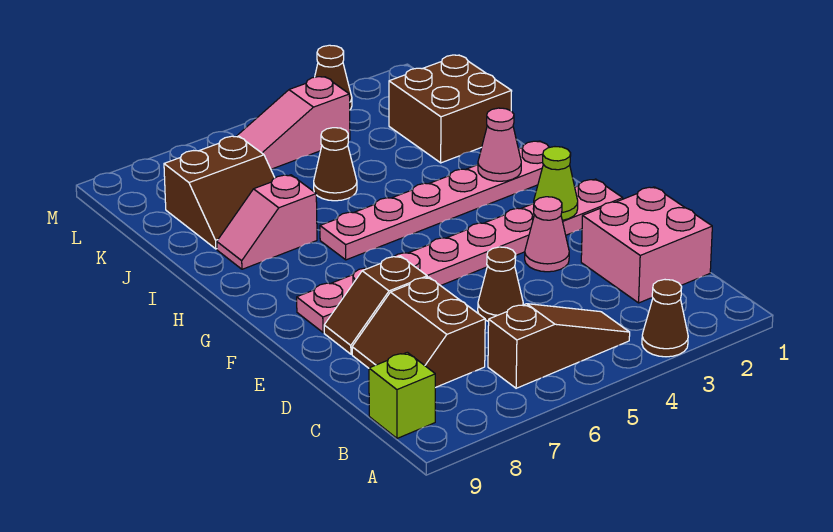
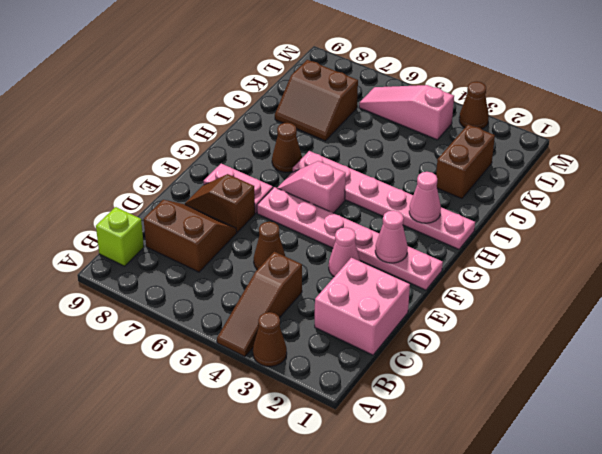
brown slope B4:B6 level 1 top 6 -> brown slope A4:C4 level 1 top C
brown slope C7:D8 level 1 top 7 -> brown slope C7:D8 level 1 top C
lime cone F2 level 2 -> pink cone F2 level 2
pink slope I7:I8 level 1 top 7 -> pink slope G5:G6 level 1 top 5
brown brick J1:K2 level 1 -> brown brick J2:K2 level 1
brown cone J5 level 1 -> brown cone H7 level 1

